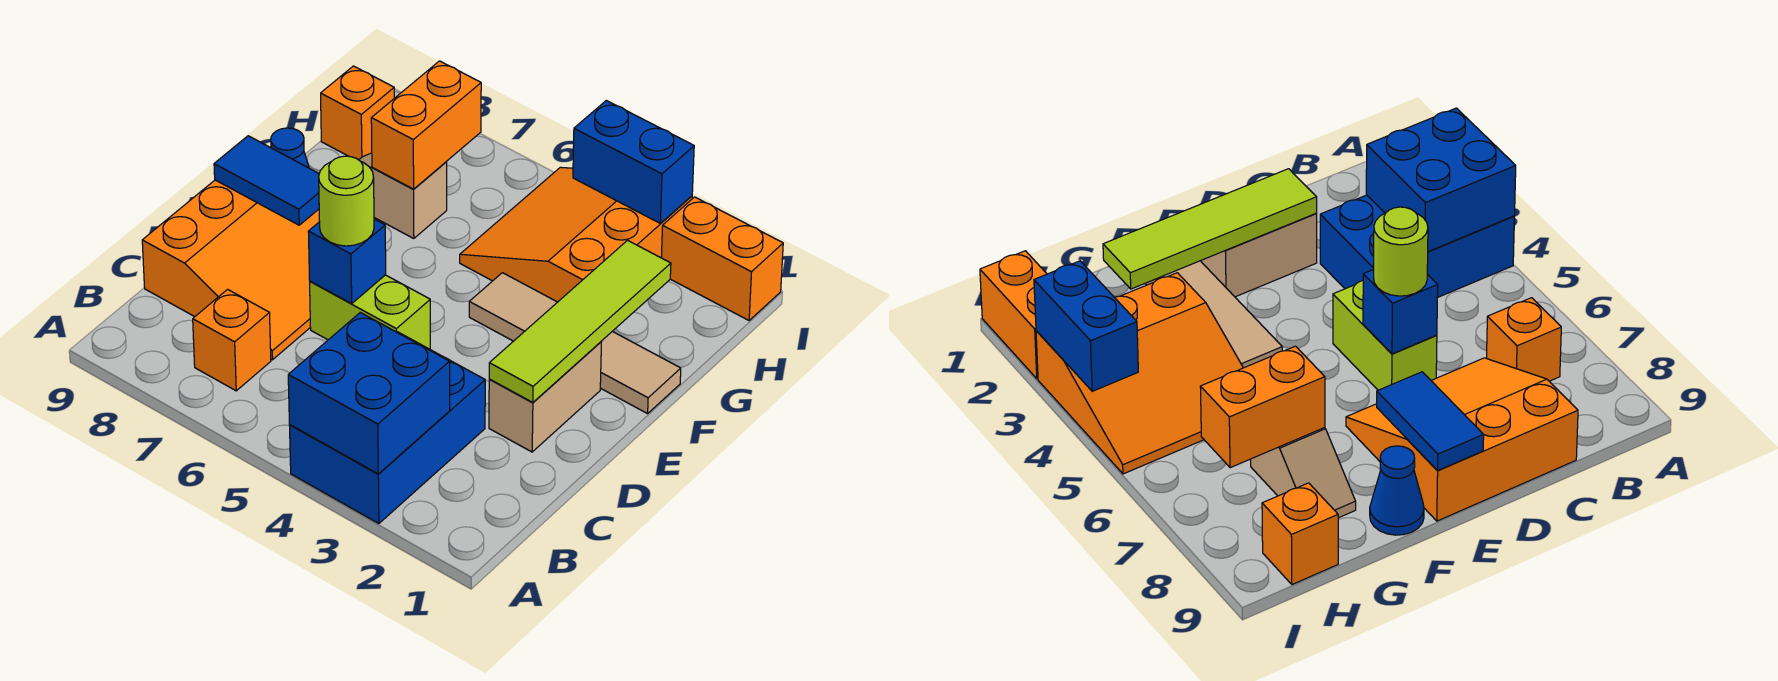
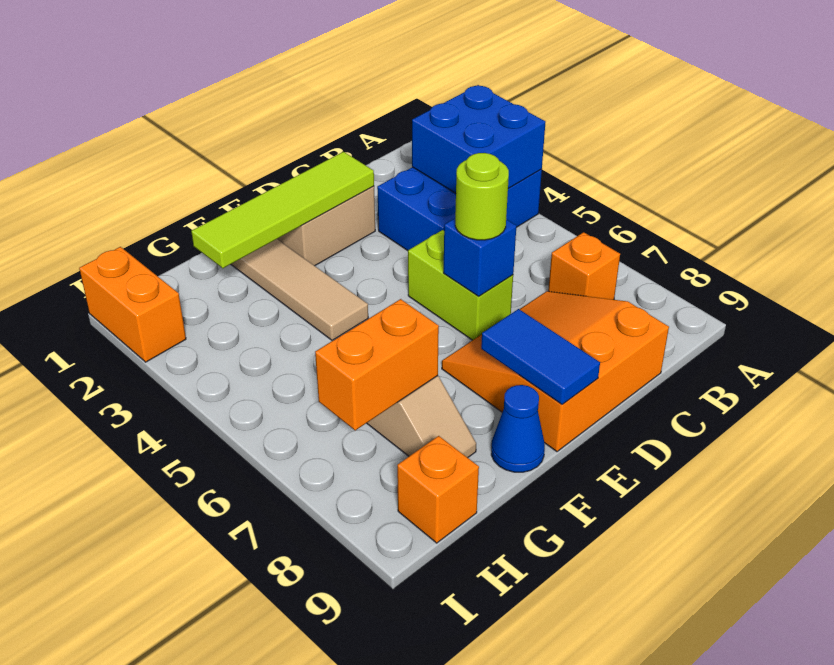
orange slope G3:I5 level 1 top 3 -> none
blue brick I3:I4 level 2 -> none

